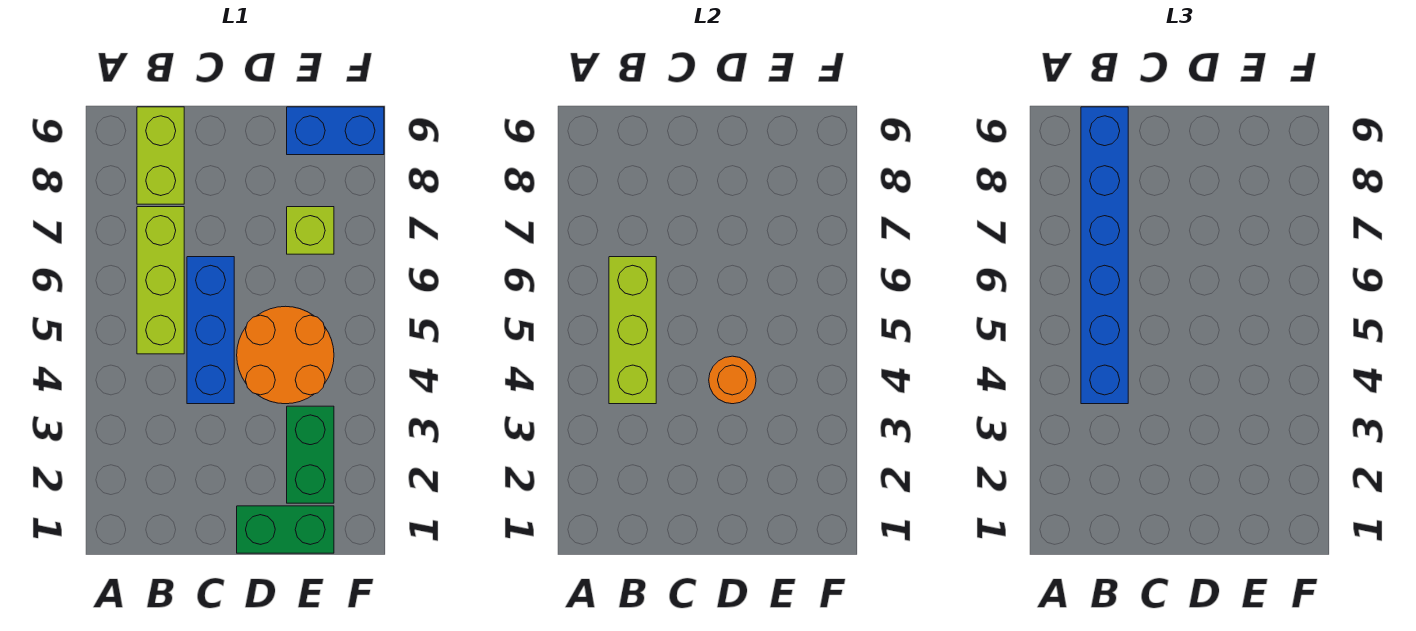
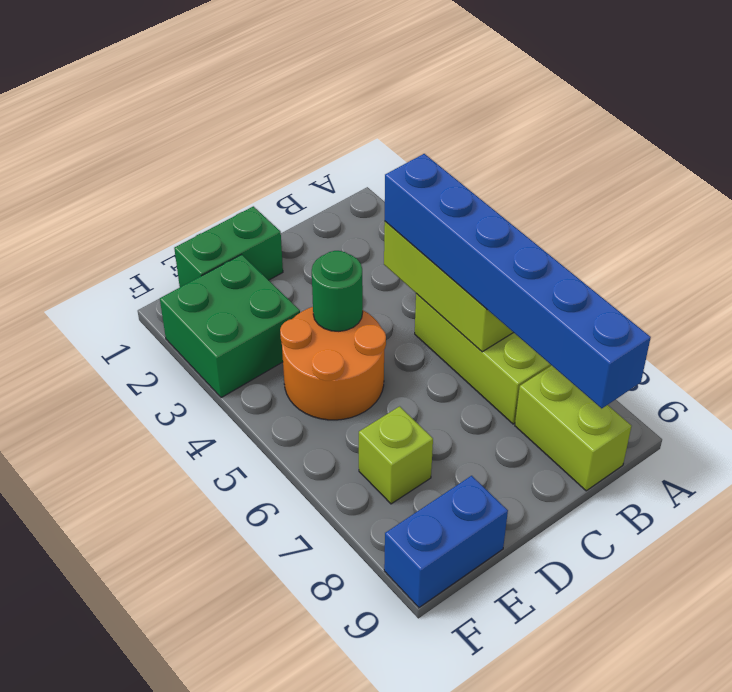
blue brick C4:C6 level 1 -> none
orange round brick D4 level 2 -> green round brick D4 level 2
green brick E2:E3 level 1 -> green brick E2:F3 level 1

